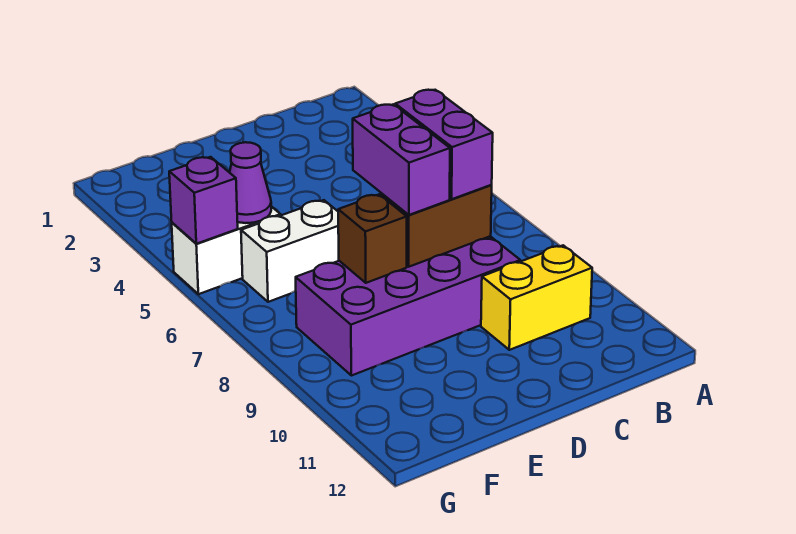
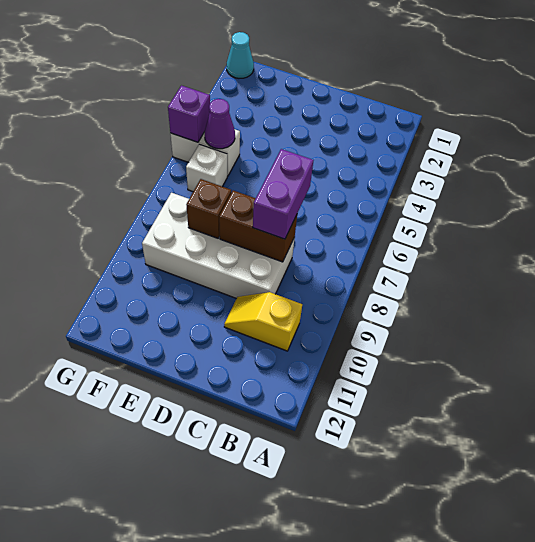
yellow brick B10:C10 level 1 -> yellow slope B10:C10 level 1 top B
purple brick C8:F9 level 1 -> white brick C8:F9 level 1
purple brick D7:D8 level 3 -> none
white brick E6:F6 level 1 -> white brick F6 level 1
none -> cyan cone G1 level 1

